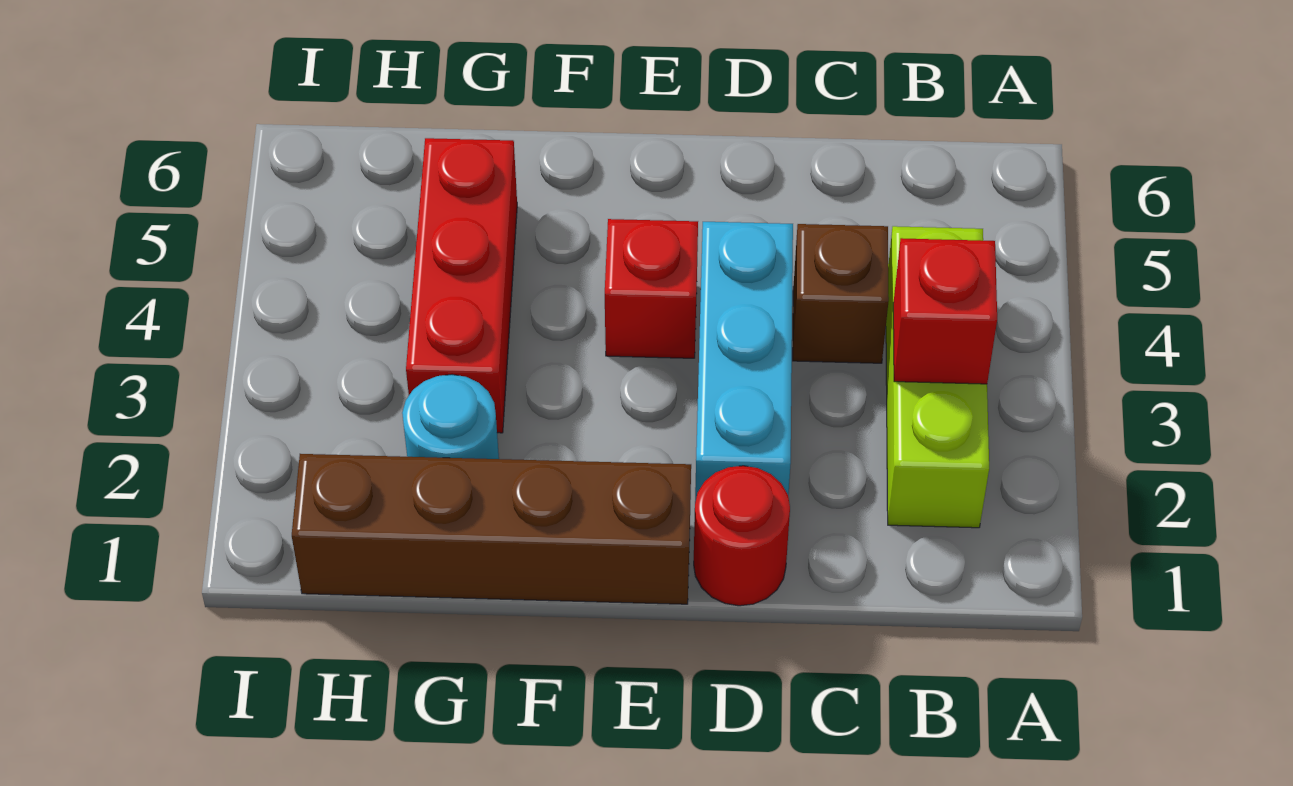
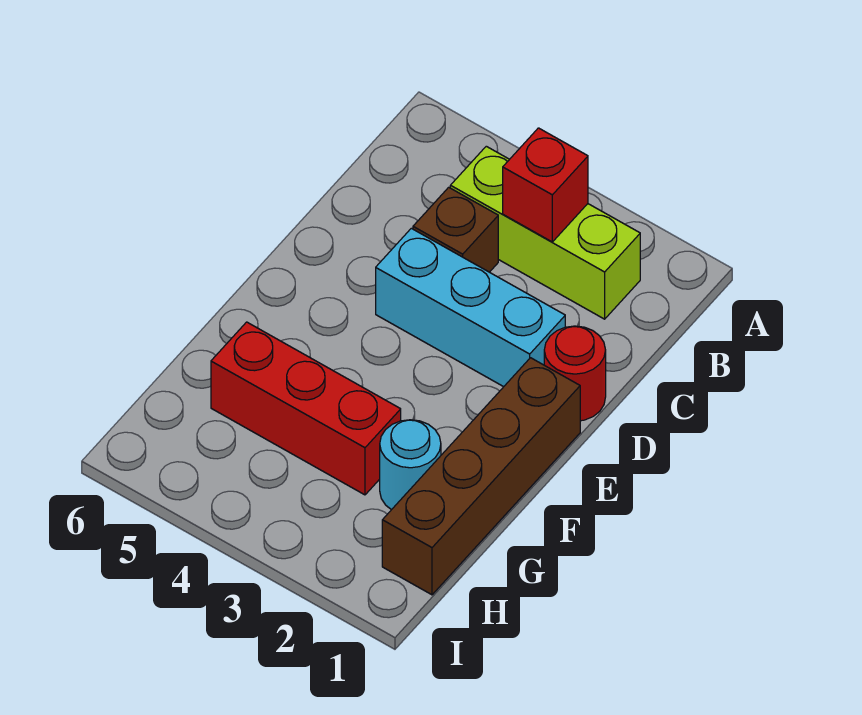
red brick E4 level 1 -> none

